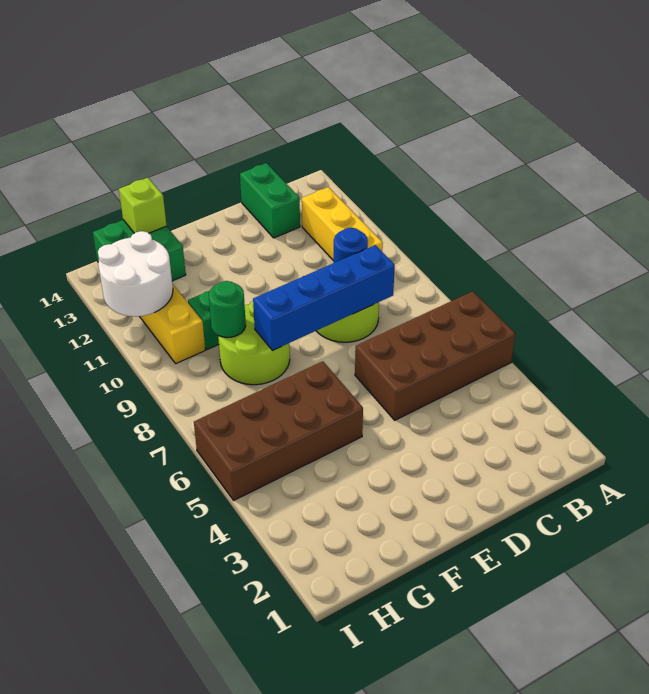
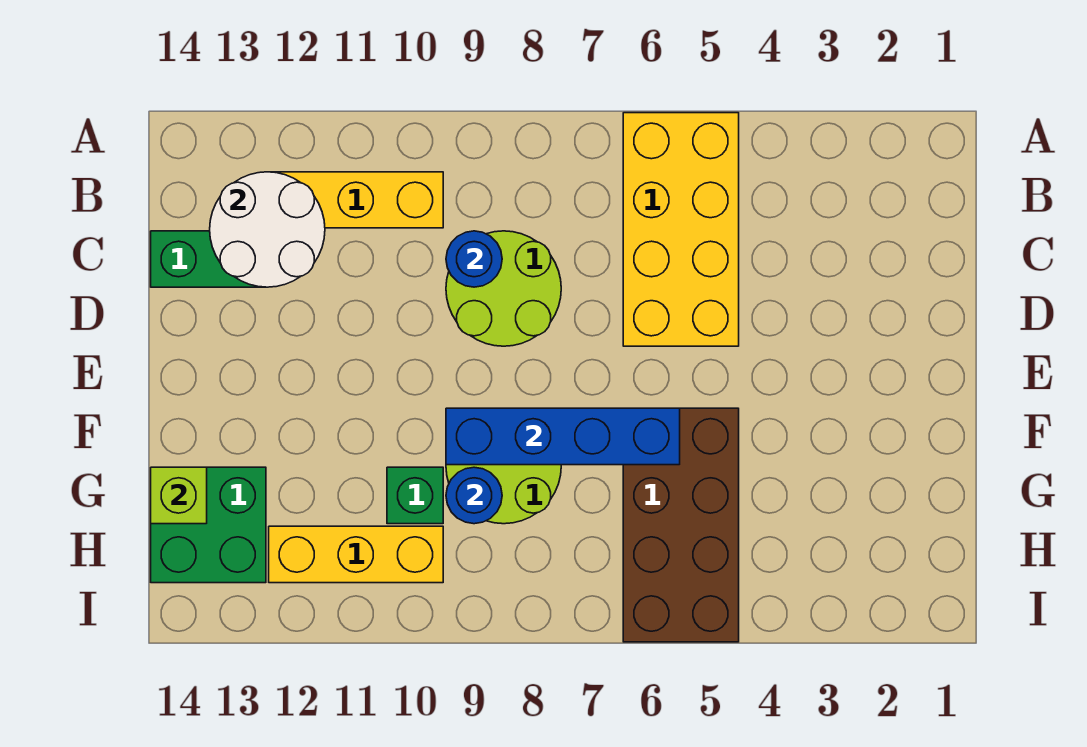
brown brick A5:D6 level 1 -> yellow brick A5:D6 level 1
blue brick C8:F8 level 2 -> blue brick F6:F9 level 2
green round brick G9 level 2 -> blue round brick G9 level 2
white round brick H11:I12 level 2 -> white round brick B12:C13 level 2

